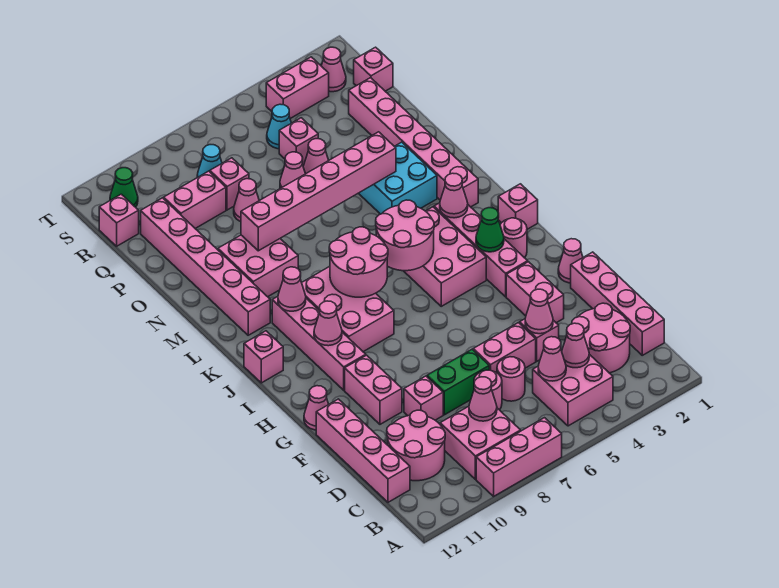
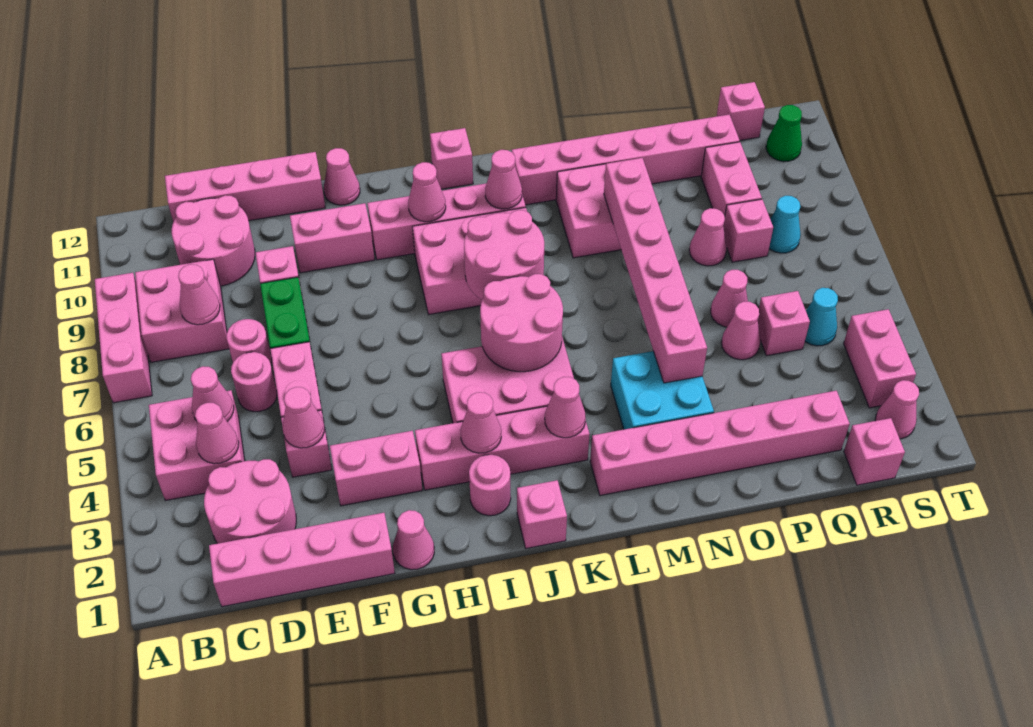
green cone I3 level 2 -> pink cone I3 level 2

